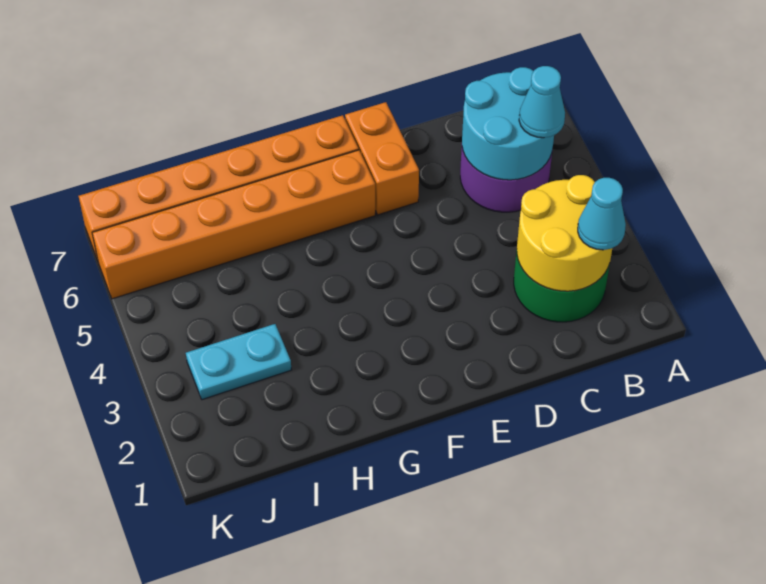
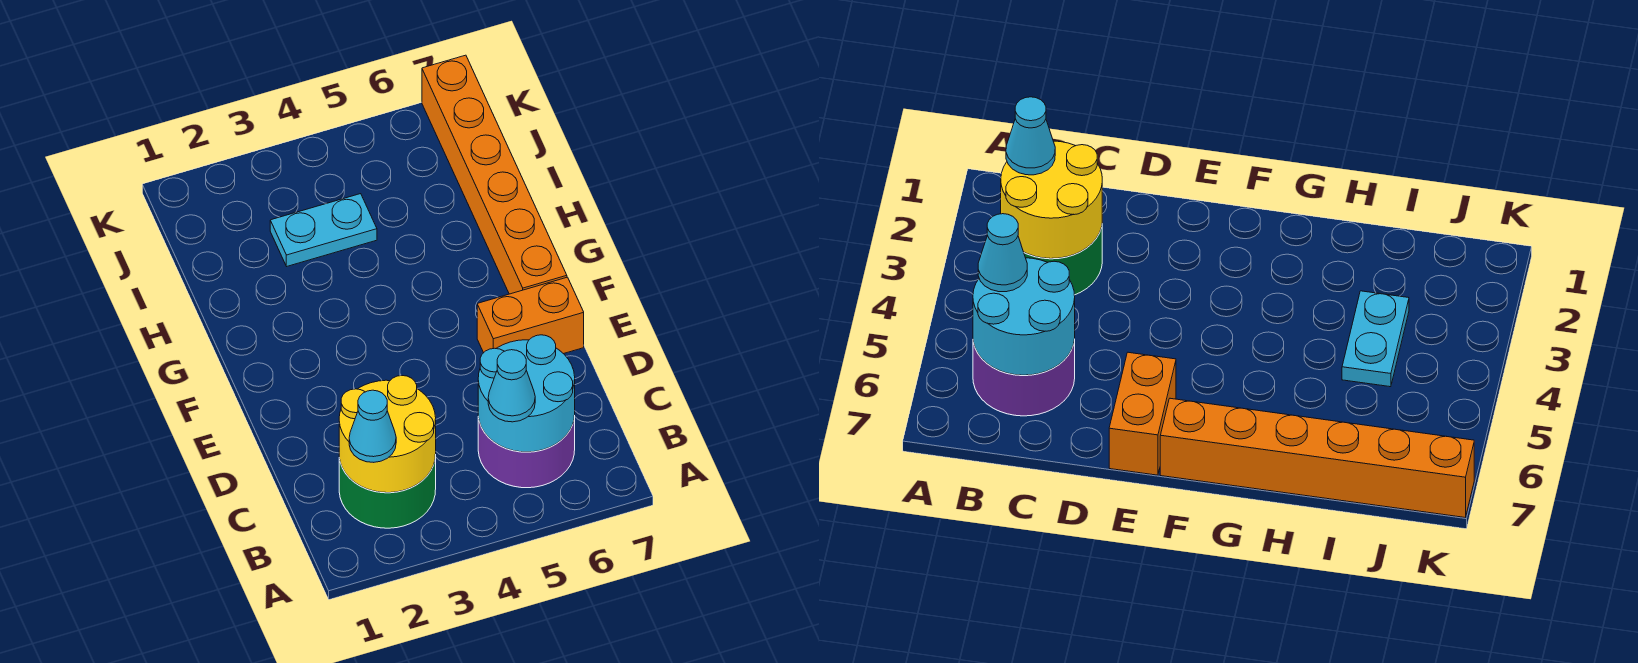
orange brick F6:K6 level 1 -> none
cyan plate I3:J3 level 1 -> cyan plate I3:I4 level 1

